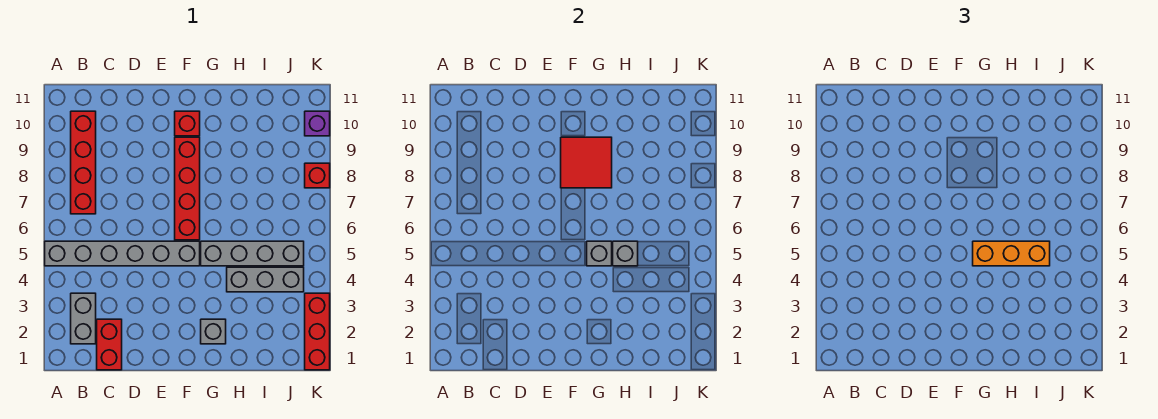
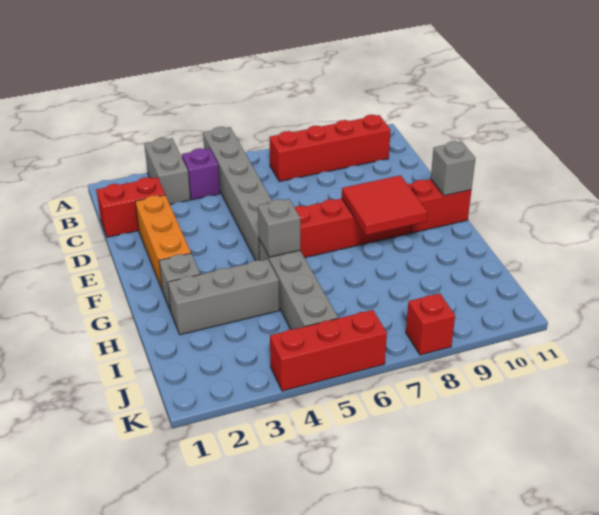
grey brick B2:B3 level 1 -> grey brick A3:B3 level 1
red brick F10 level 1 -> red brick F10:F11 level 1
orange brick G5:I5 level 3 -> orange brick D2:F2 level 1
grey brick H4:J4 level 1 -> grey brick H2:H4 level 1
grey brick H5 level 2 -> grey brick F11 level 2
red brick K1:K3 level 1 -> red brick K4:K6 level 1
purple brick K10 level 1 -> purple brick B4 level 1

